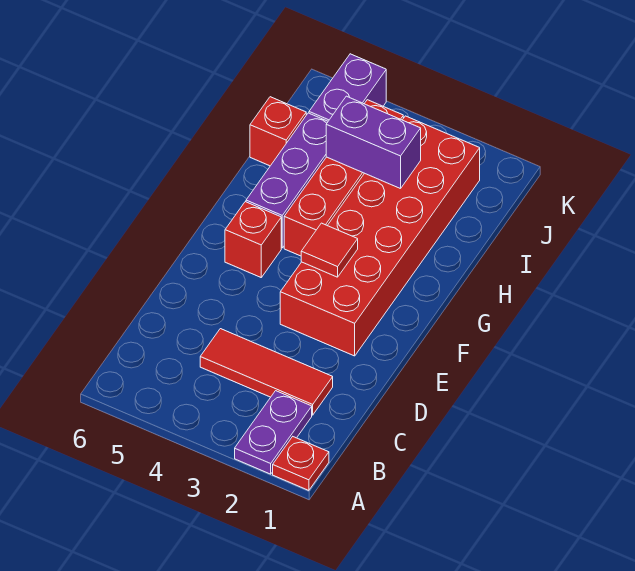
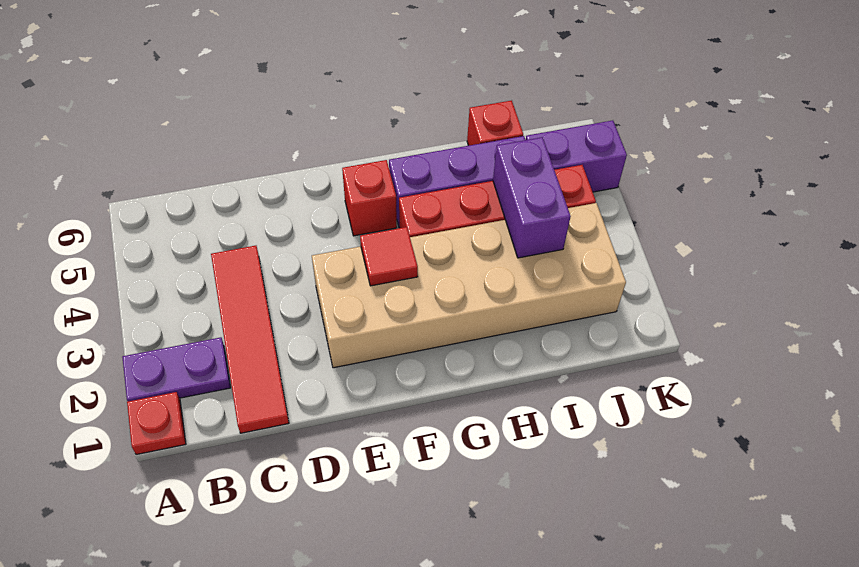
red tile C2:C4 level 1 -> red tile C1:C4 level 1
red brick E2:J3 level 1 -> tan brick E2:J3 level 1

